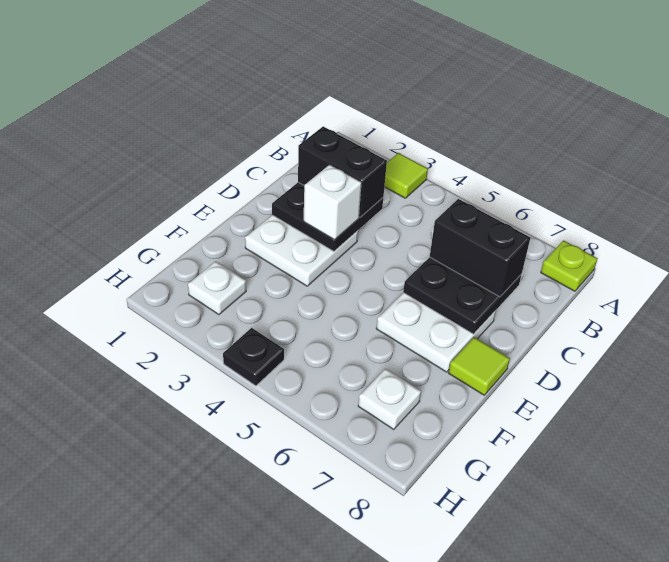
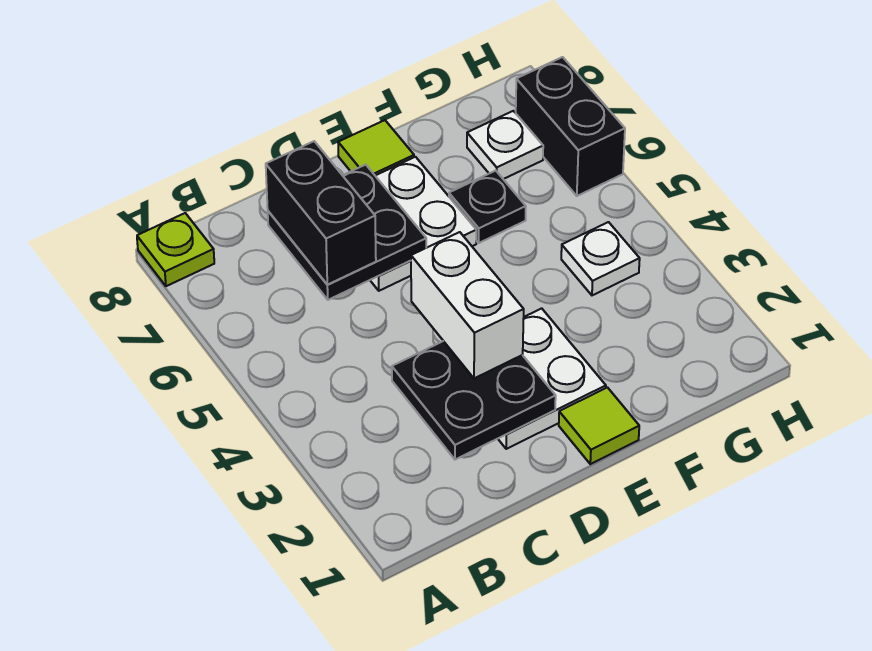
lime tile A3 level 1 -> lime tile E1 level 1
black brick C2:C3 level 3 -> black brick H6:H7 level 1
white brick D3 level 3 -> white brick D3:D4 level 3
white plate G2 level 1 -> white plate G4 level 1
black plate H4 level 1 -> black plate F6 level 1

